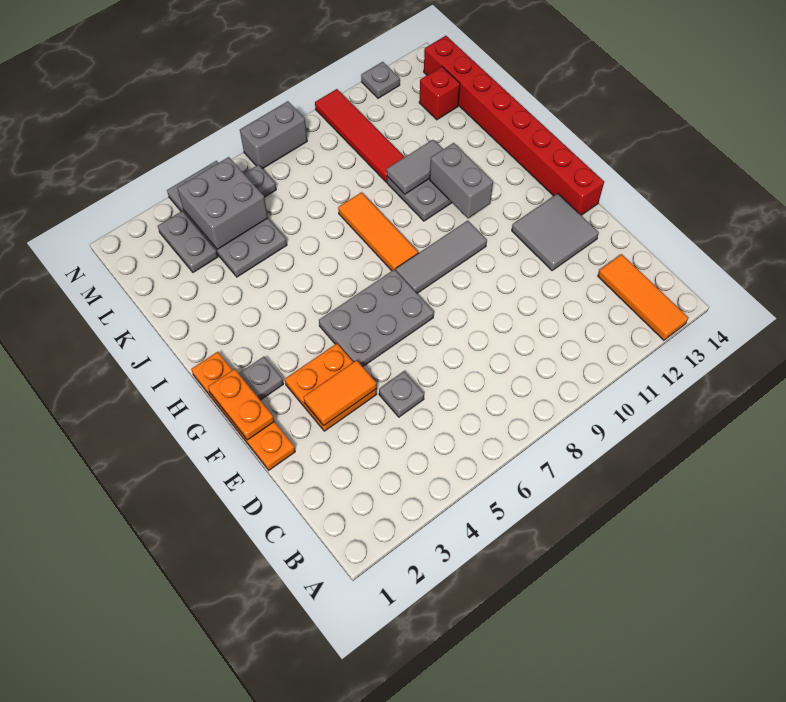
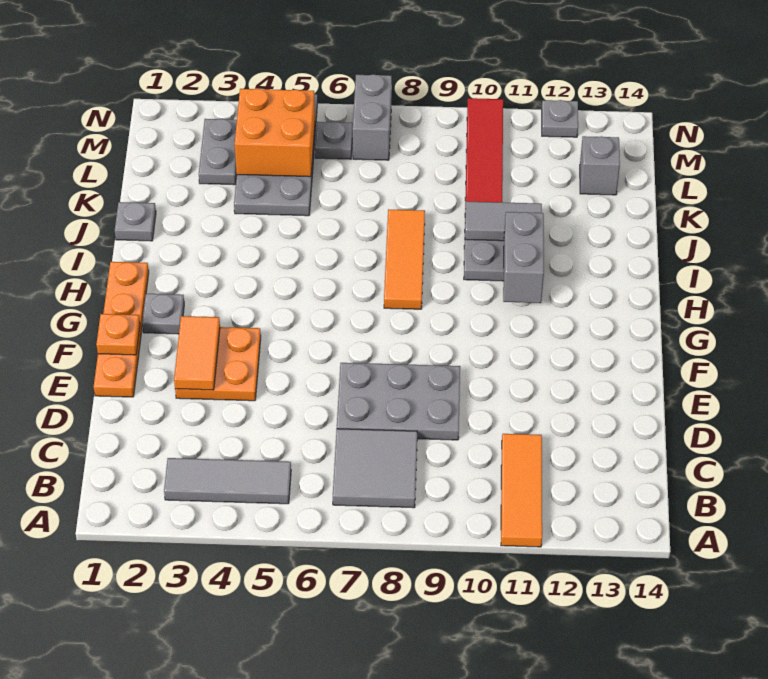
orange tile A13:C13 level 1 -> orange tile A11:C11 level 1
grey plate D5 level 1 -> grey plate J1 level 1
orange tile E3:E4 level 2 -> orange tile E3:F3 level 2
grey tile E12:F13 level 1 -> grey tile B7:C8 level 1
orange plate F1:G1 level 2 -> orange plate F1 level 2
grey plate F5:G7 level 1 -> grey plate D7:E9 level 1
red brick F14:M14 level 1 -> none
grey tile G8:G10 level 1 -> grey tile B3:B5 level 1
grey brick L4:M5 level 2 -> orange brick L4:M5 level 2
red brick L13 level 1 -> grey brick L13 level 1
grey brick N7:N8 level 1 -> grey brick M7:N7 level 1

